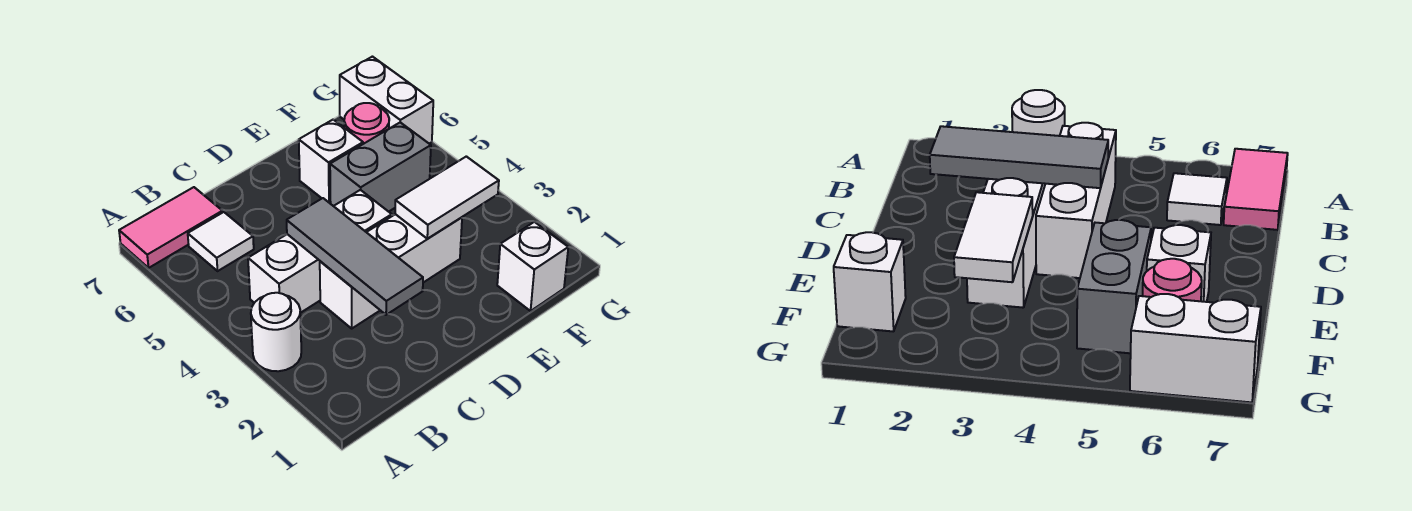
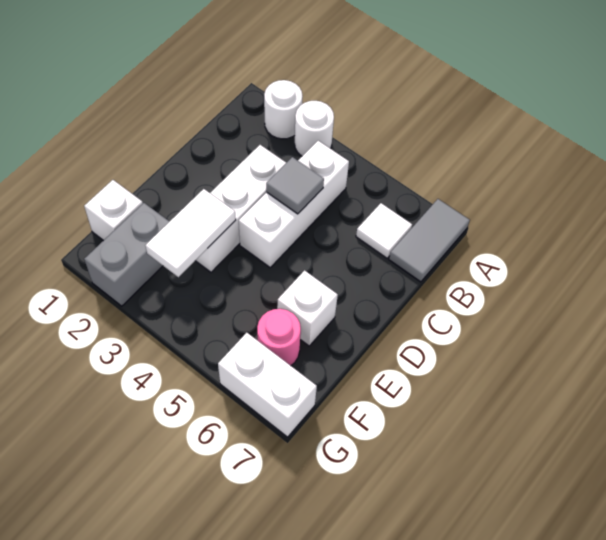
none -> white round brick A2 level 1
pink tile A7:B7 level 1 -> grey tile A7:B7 level 1
grey tile C2:C4 level 2 -> grey tile C4 level 2
grey brick E5:F5 level 1 -> grey brick F2:G2 level 1

